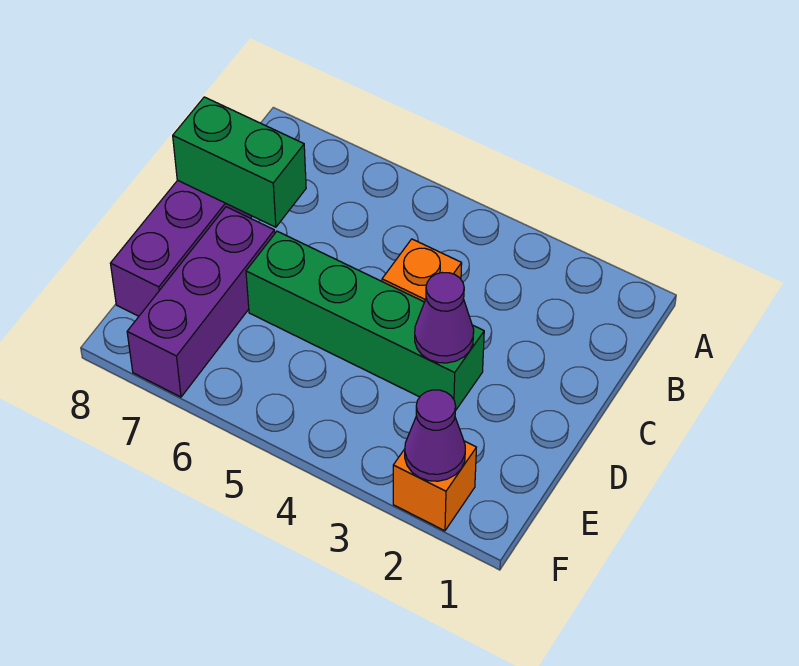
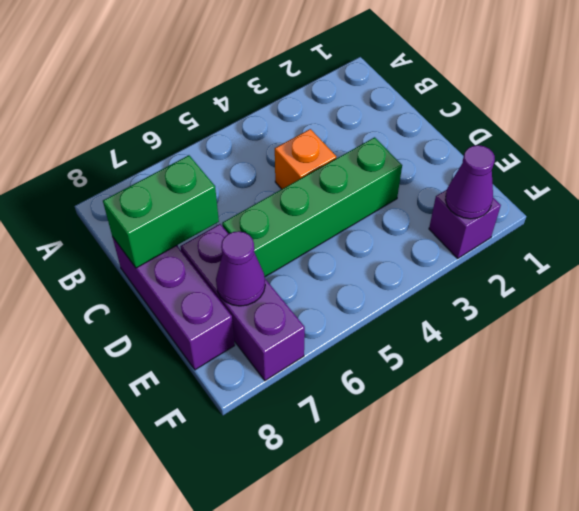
purple cone D3 level 2 -> purple cone E7 level 2
orange brick F2 level 1 -> purple brick F2 level 1

